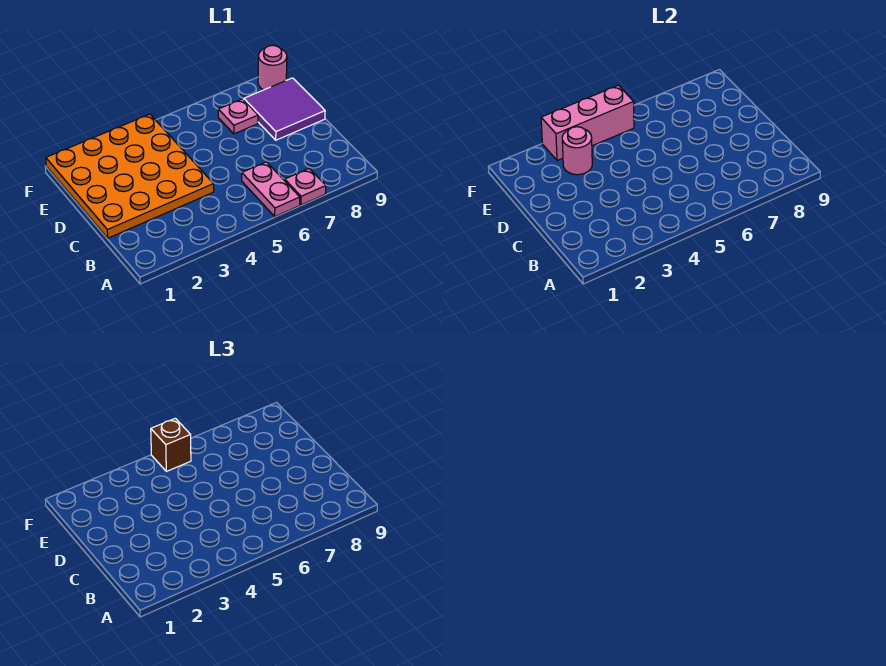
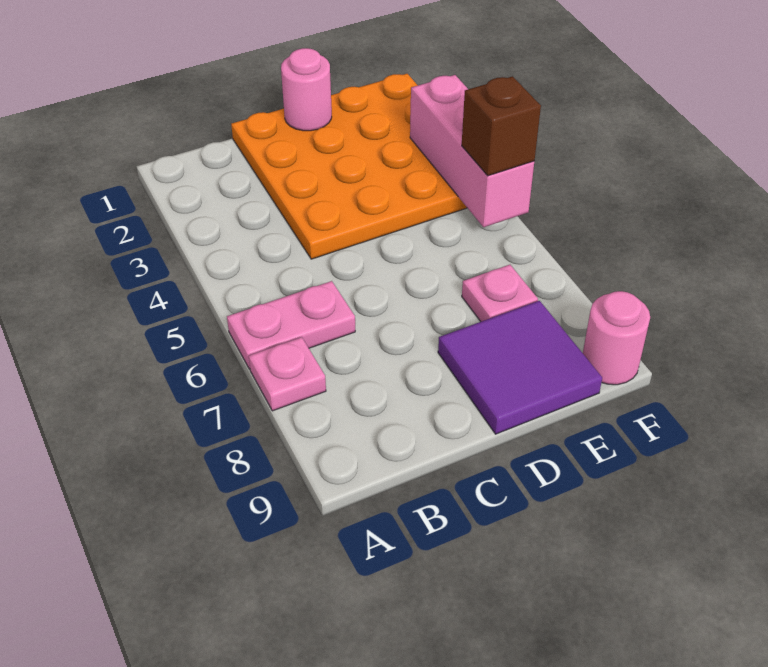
pink round brick E3 level 2 -> pink round brick D1 level 2

